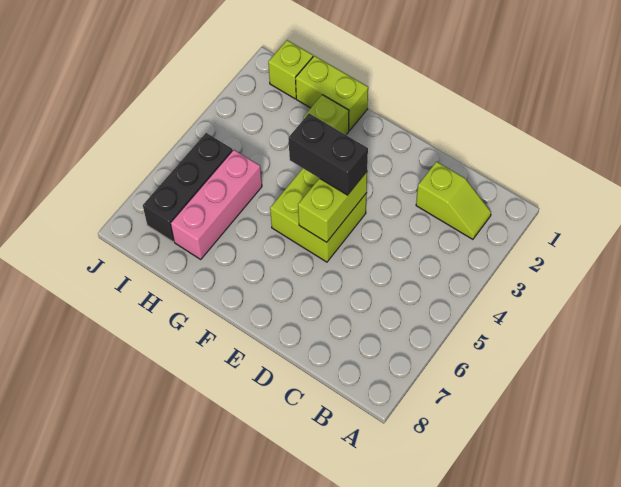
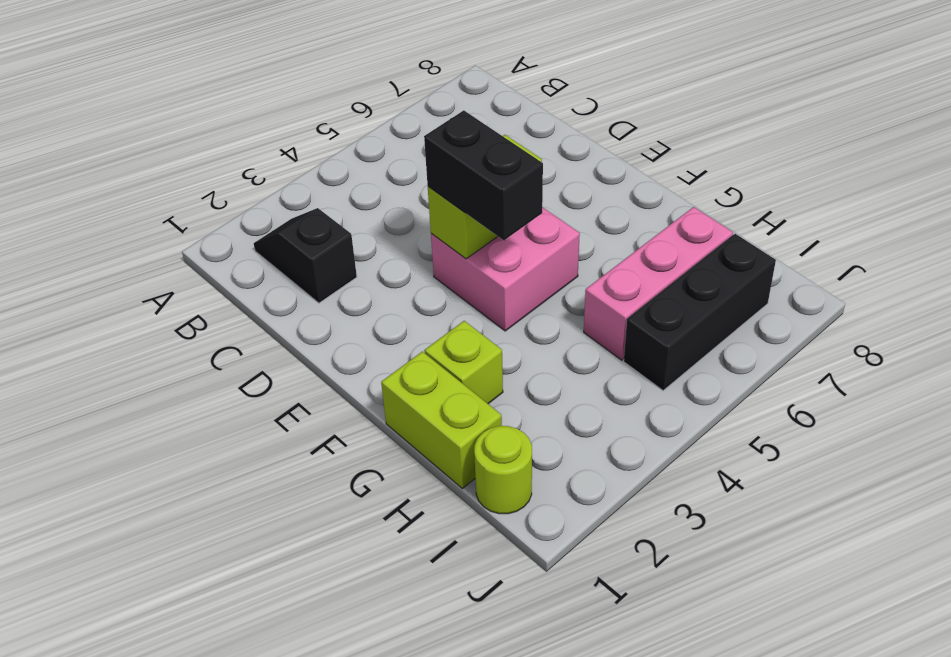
lime slope B2:C2 level 1 top C -> black slope B2:C2 level 1 top C
lime brick E4:F5 level 1 -> pink brick E4:F5 level 1
lime brick I1 level 1 -> lime round brick I1 level 1

